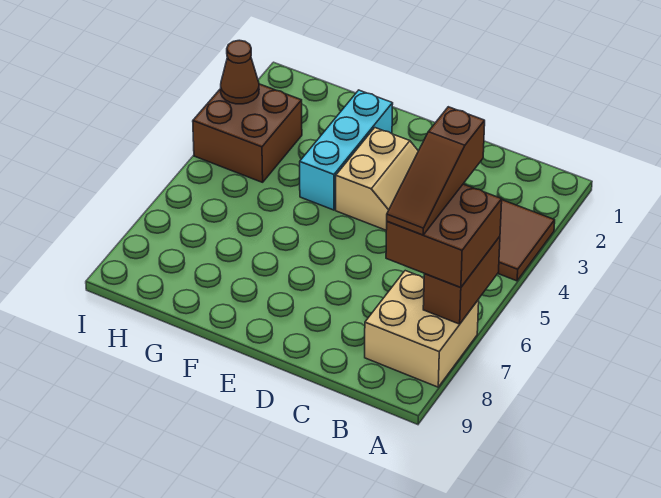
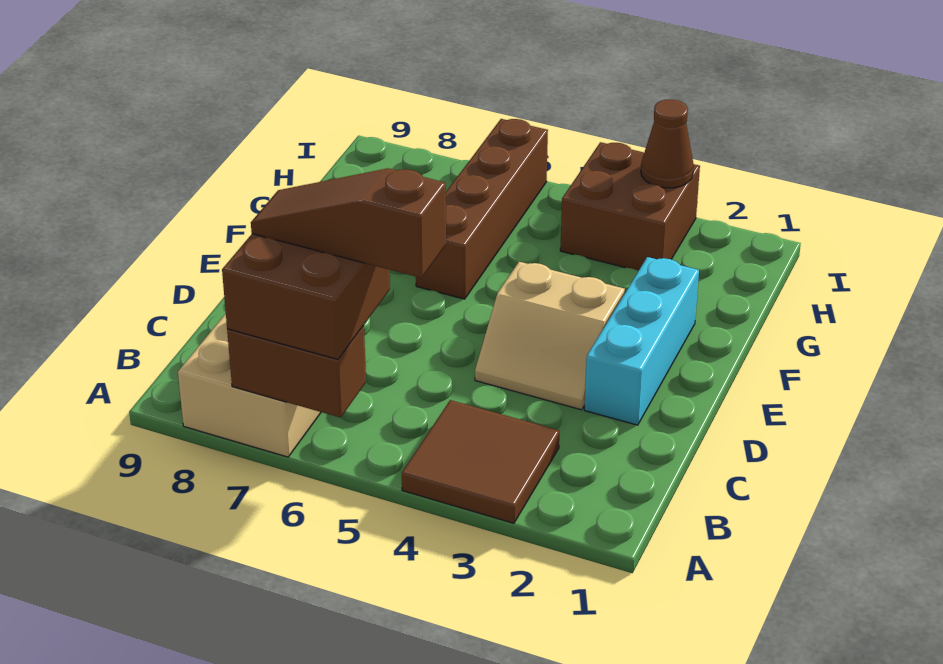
cyan brick F2:F4 level 1 -> cyan brick D2:F2 level 1
none -> brown brick F6:I6 level 1

